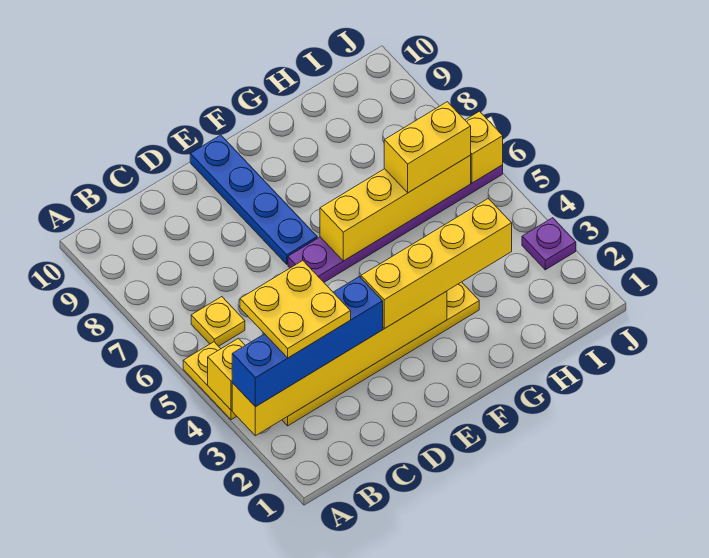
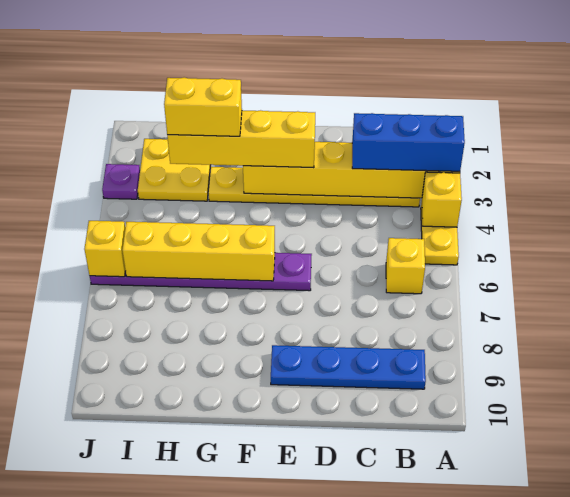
blue brick A3:D3 level 3 -> blue brick A3:C3 level 3
yellow plate B3:C4 level 4 -> yellow plate H2:I3 level 1
yellow plate B6 level 1 -> yellow brick B6 level 1
blue plate E7:E10 level 1 -> blue plate B9:E9 level 1
yellow brick H6:I6 level 3 -> yellow brick G3:H3 level 4

